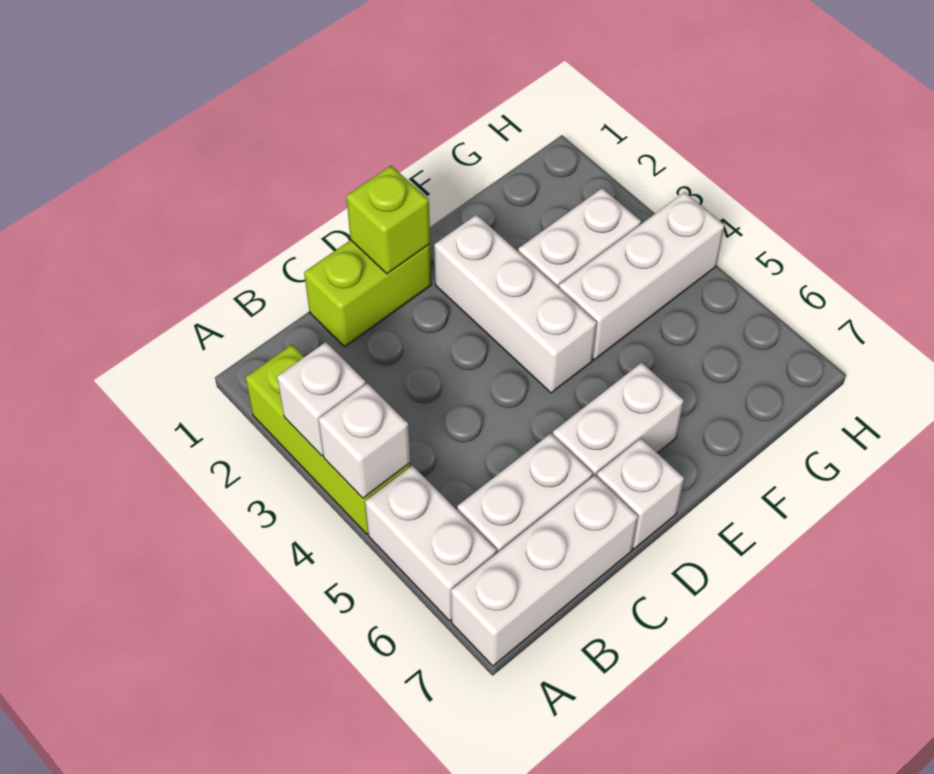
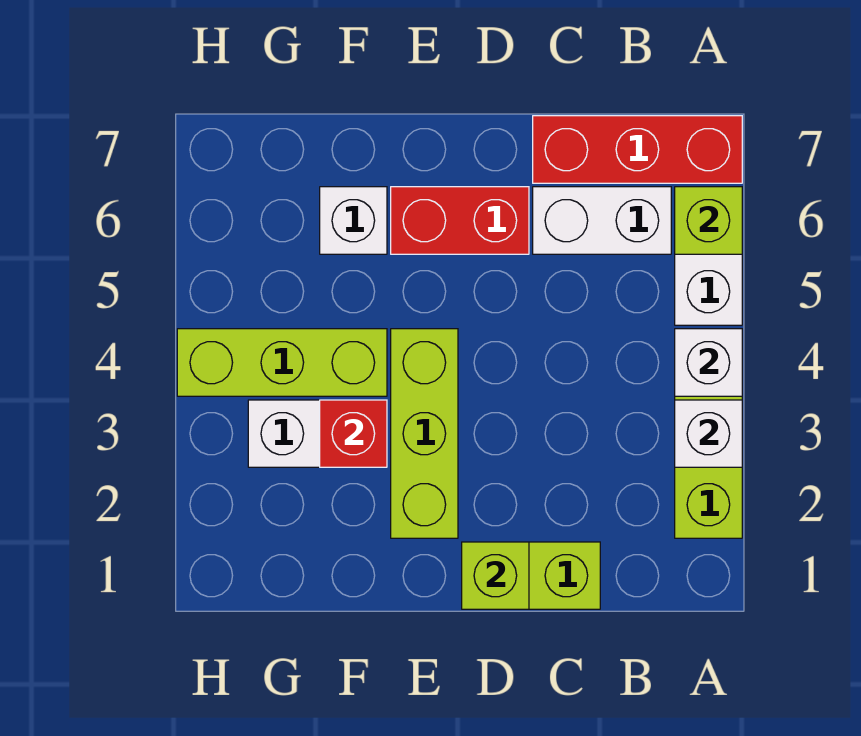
none -> lime brick A6 level 2
white brick A7:C7 level 1 -> red brick A7:C7 level 1
white brick D6:E6 level 1 -> red brick D6:E6 level 1
white brick D7 level 1 -> white brick F6 level 1
white brick E2:E4 level 1 -> lime brick E2:E4 level 1
none -> red brick F3 level 2
white brick F4:H4 level 1 -> lime brick F4:H4 level 1

